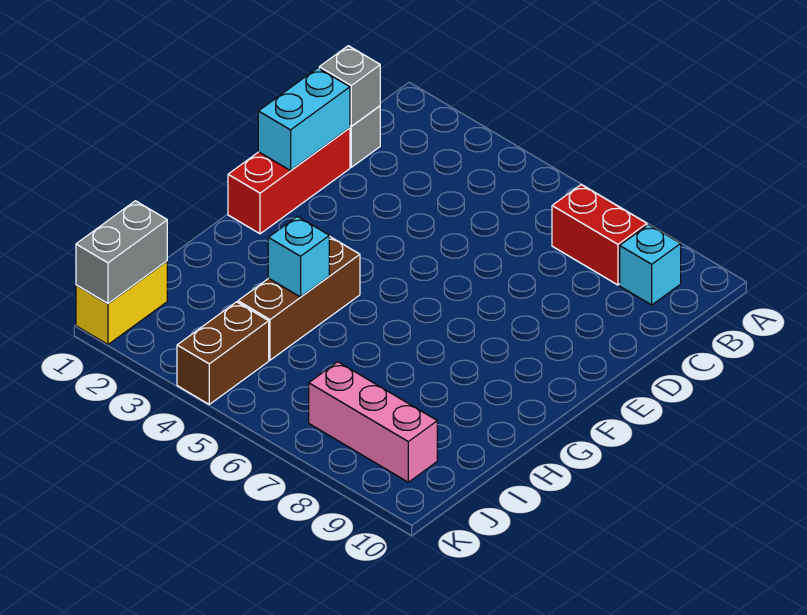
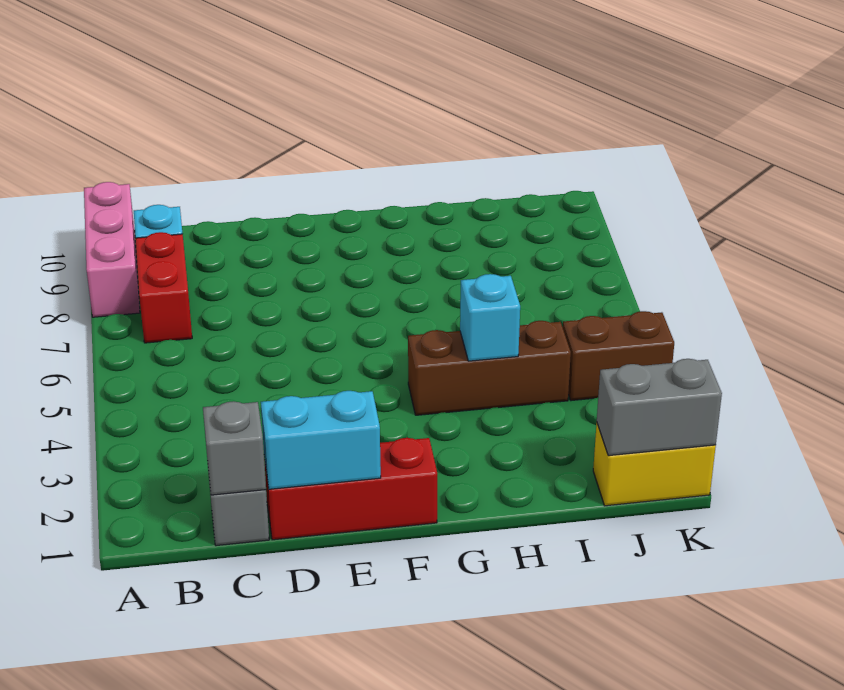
pink brick J7:J9 level 1 -> pink brick A8:A10 level 1

